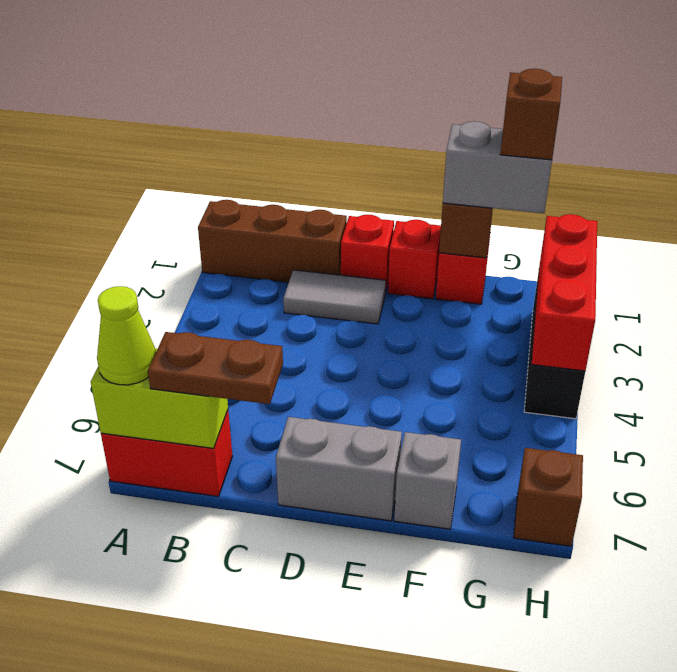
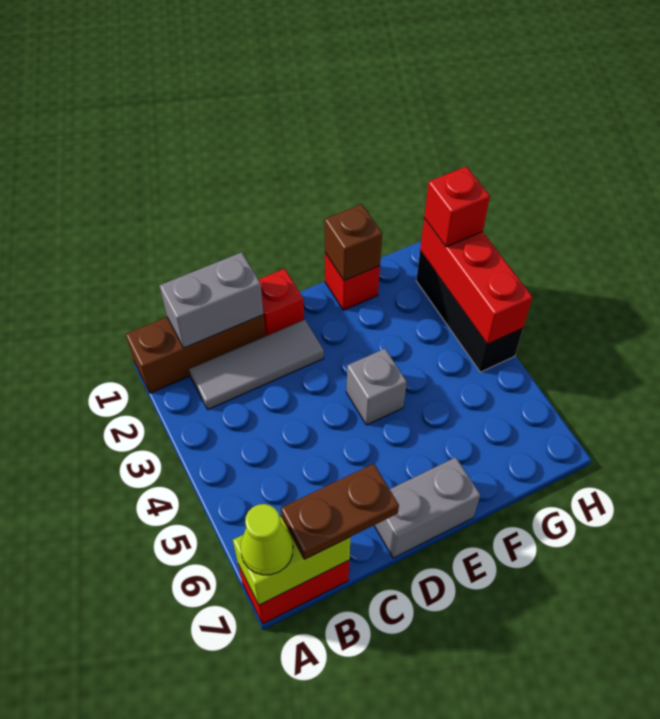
grey tile C2:D2 level 1 -> grey tile B2:D2 level 1
red brick E1 level 1 -> red brick H2 level 3
grey brick F1:G1 level 3 -> grey brick B1:C1 level 2
grey brick F7 level 1 -> grey brick E4 level 1
brown brick G1 level 4 -> none
brown brick H7 level 1 -> none

